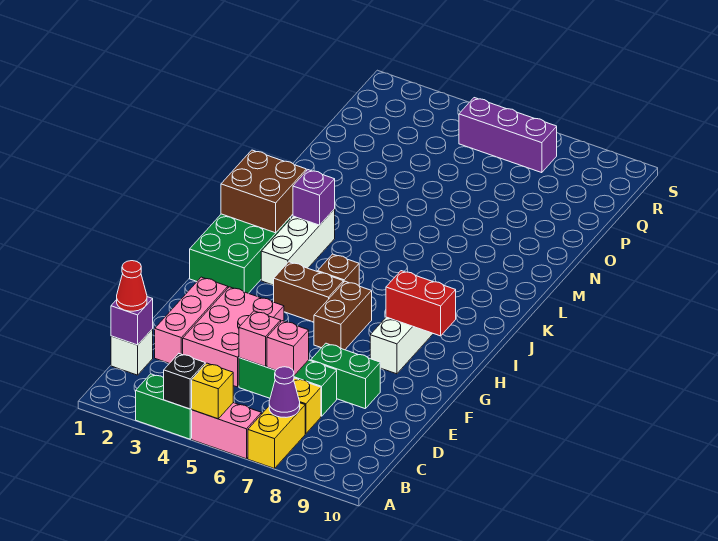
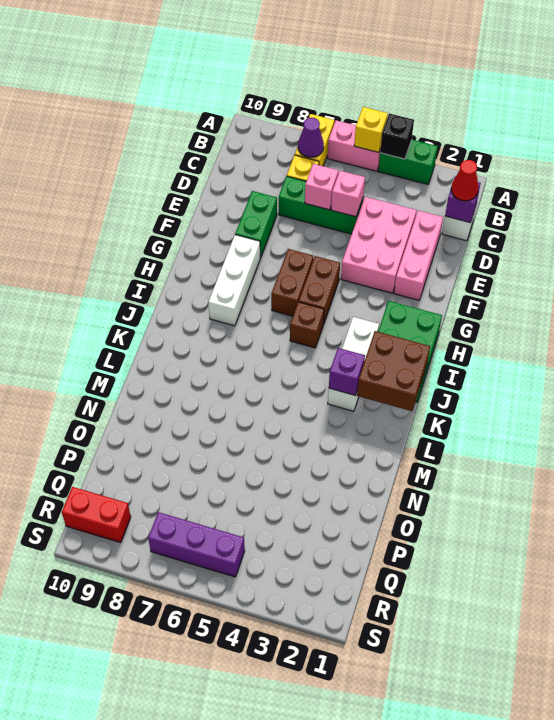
green brick E7:E8 level 1 -> green brick E8:F8 level 1
brown brick H4:H5 level 1 -> brown brick G5:H5 level 1
red brick H8:H9 level 2 -> red brick R9:R10 level 1

